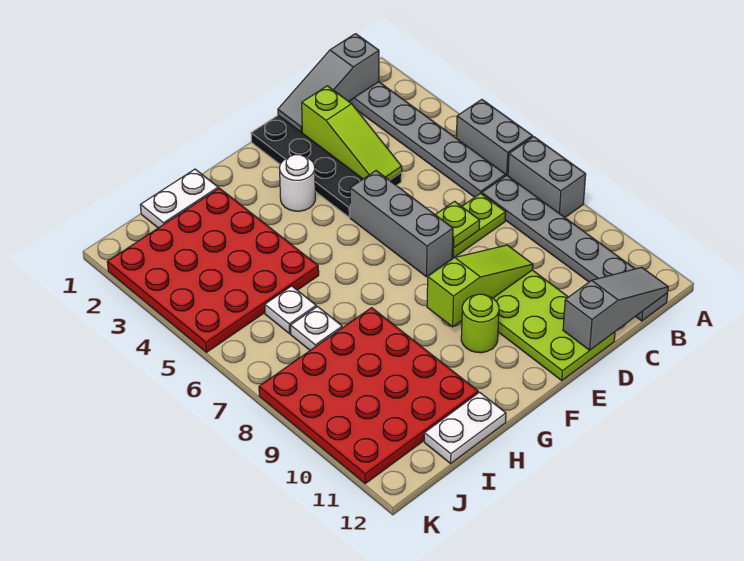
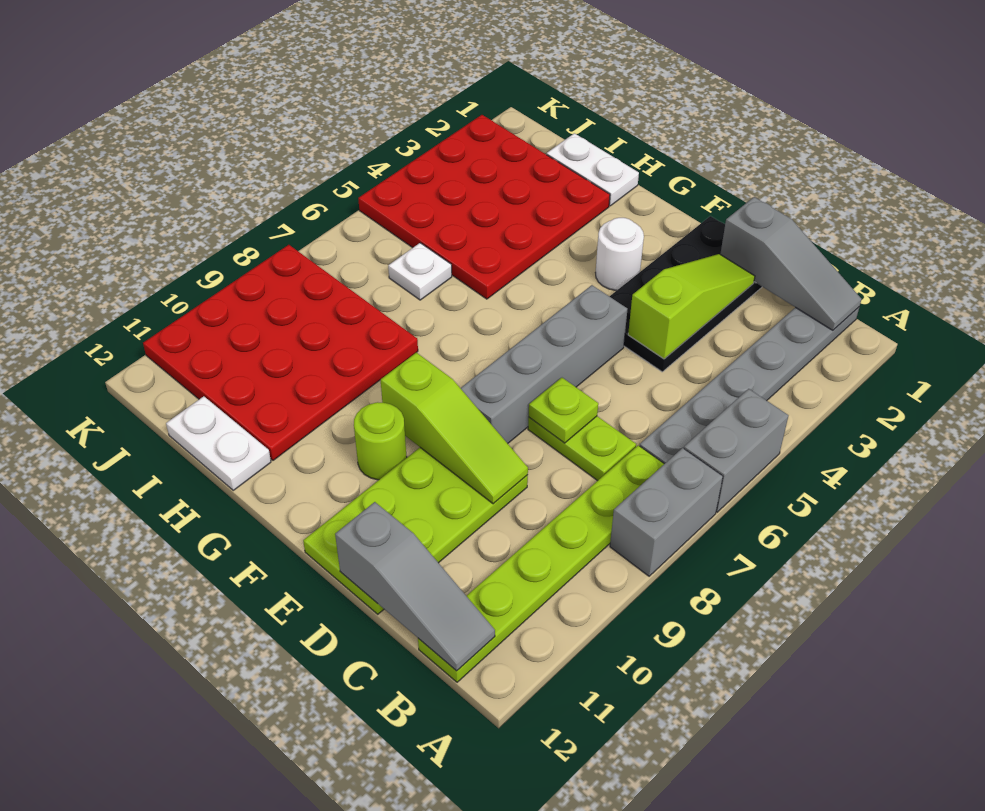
grey slope B1:D1 level 2 top B -> grey slope B1:D1 level 2 top D
grey plate B7:B12 level 1 -> lime plate B7:B12 level 1
lime slope D2:D4 level 2 top 2 -> lime slope D2:D4 level 2 top 4
grey brick E5:E7 level 1 -> grey brick E5:E8 level 1
white plate I7 level 1 -> none

